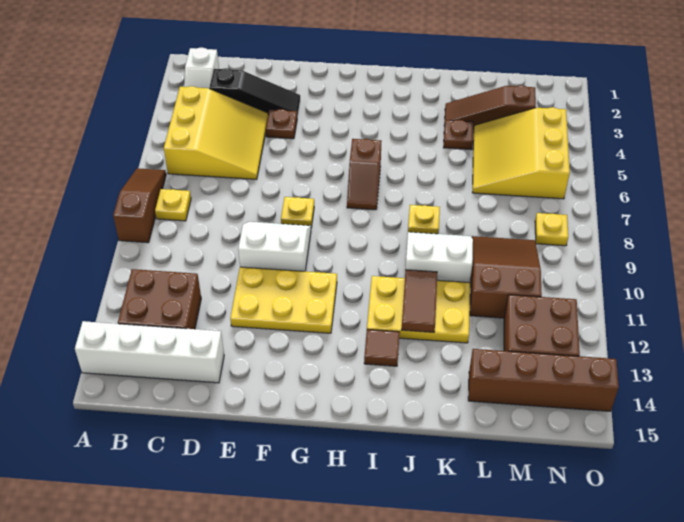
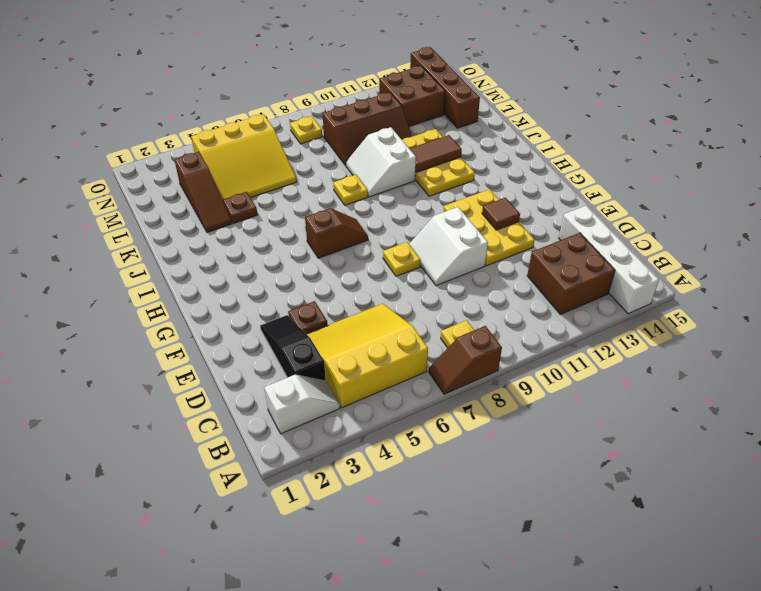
brown slope A7:A9 level 1 top 9 -> brown slope A7:A8 level 1 top 8
brown tile I13 level 1 -> brown tile F12 level 2
brown slope L9:M11 level 1 top 11 -> brown slope L9:M11 level 1 top M

